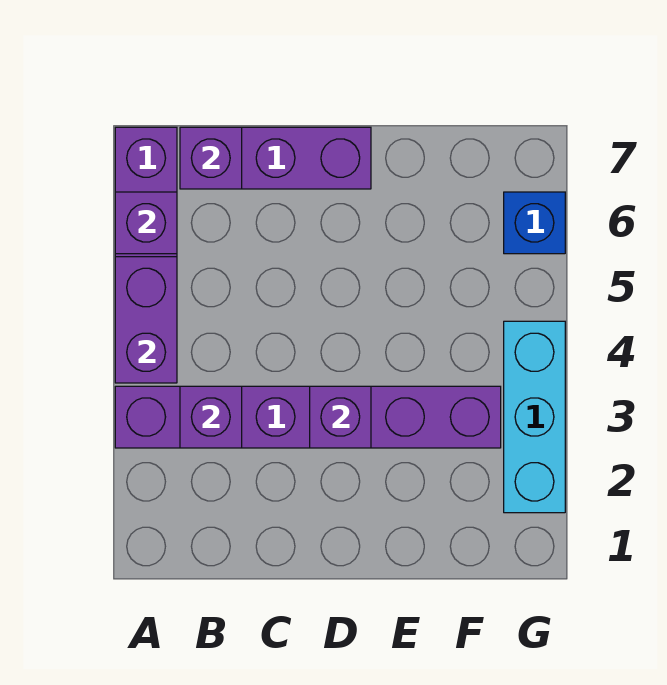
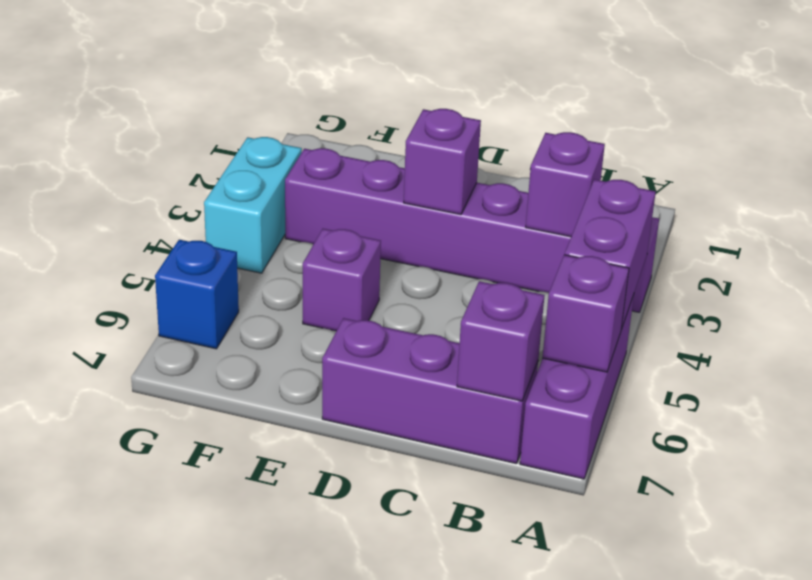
none -> purple brick E5 level 1
cyan brick G2:G4 level 1 -> cyan brick G3:G4 level 1

